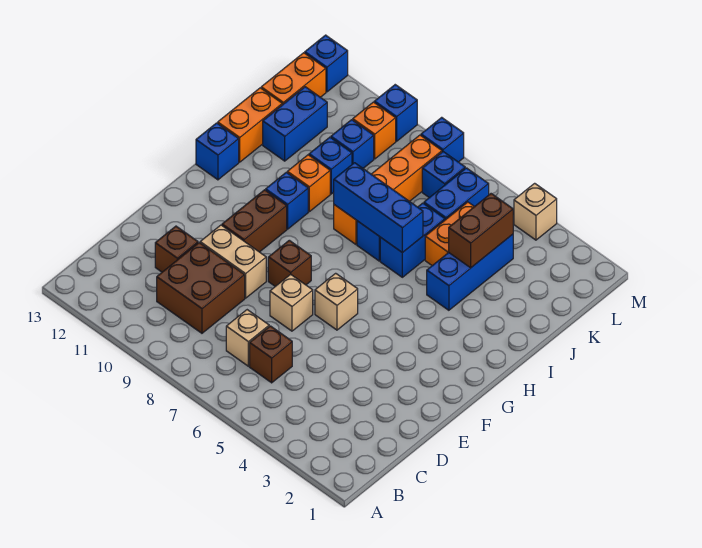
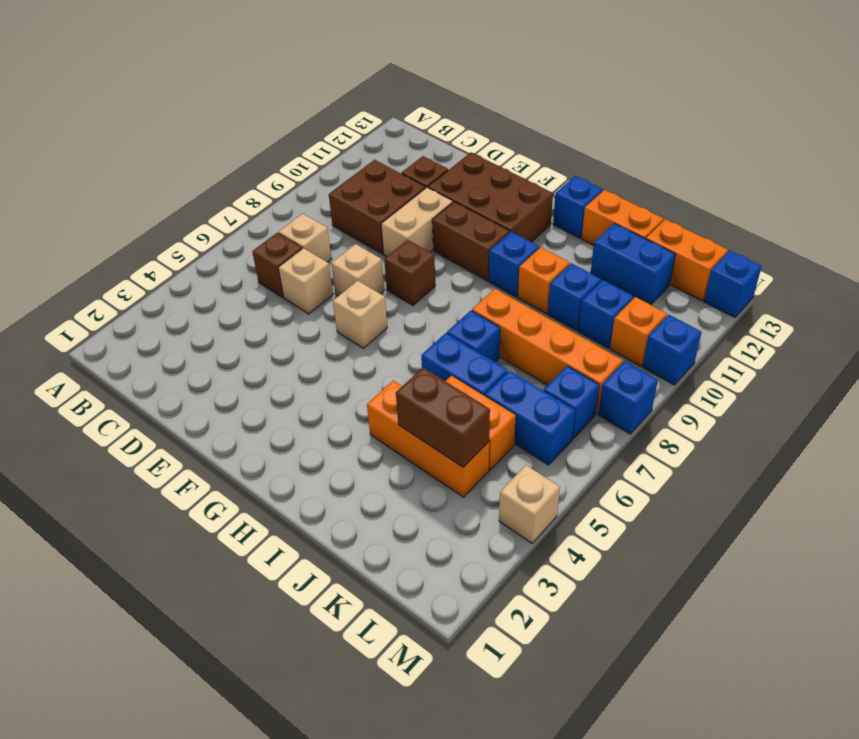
none -> tan brick D6 level 1
none -> brown brick E11:G12 level 1
blue brick I4:K4 level 1 -> orange brick I4:K4 level 1
blue brick I6:I8 level 2 -> none

